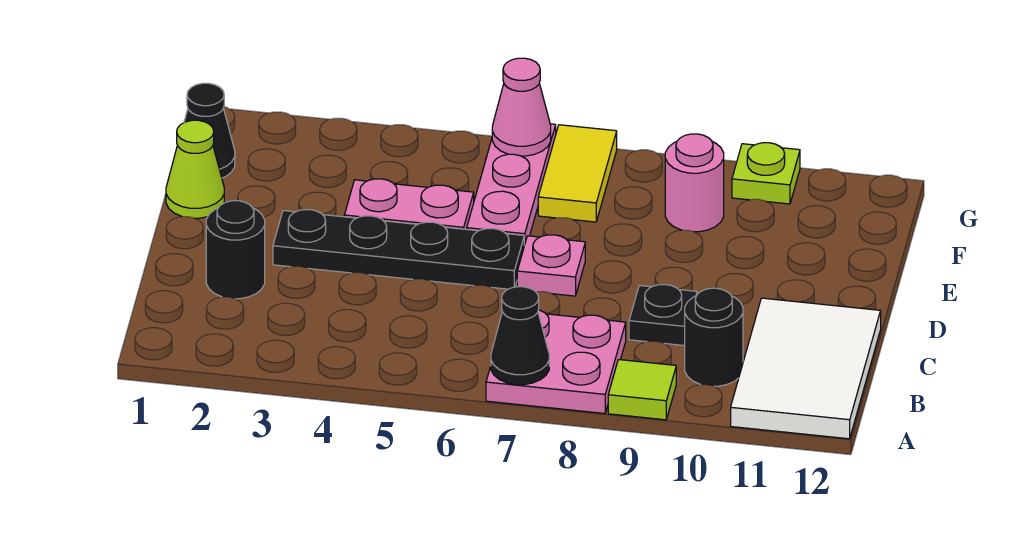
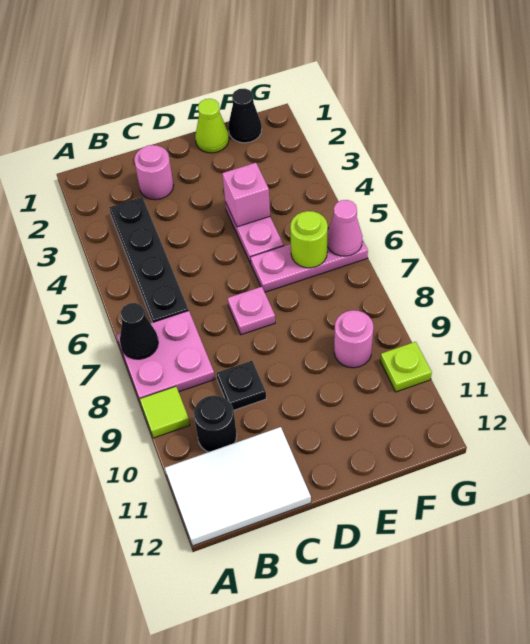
black round brick C2 level 1 -> pink round brick C2 level 1
black plate D3:D6 level 1 -> black plate B3:B6 level 1
none -> pink brick E4 level 2
none -> lime round brick F6 level 2
yellow tile F7:G7 level 1 -> none

